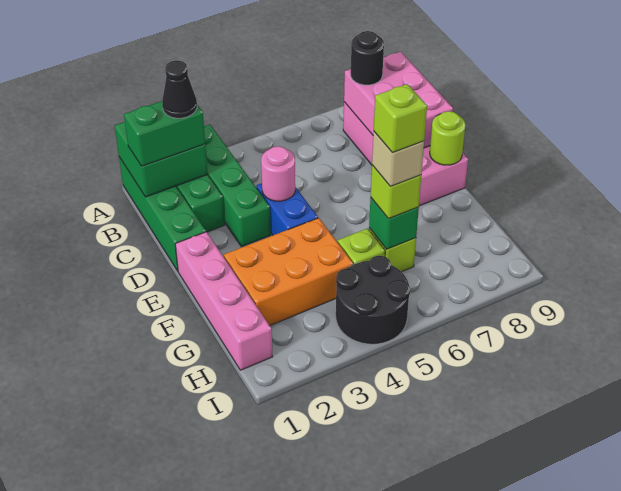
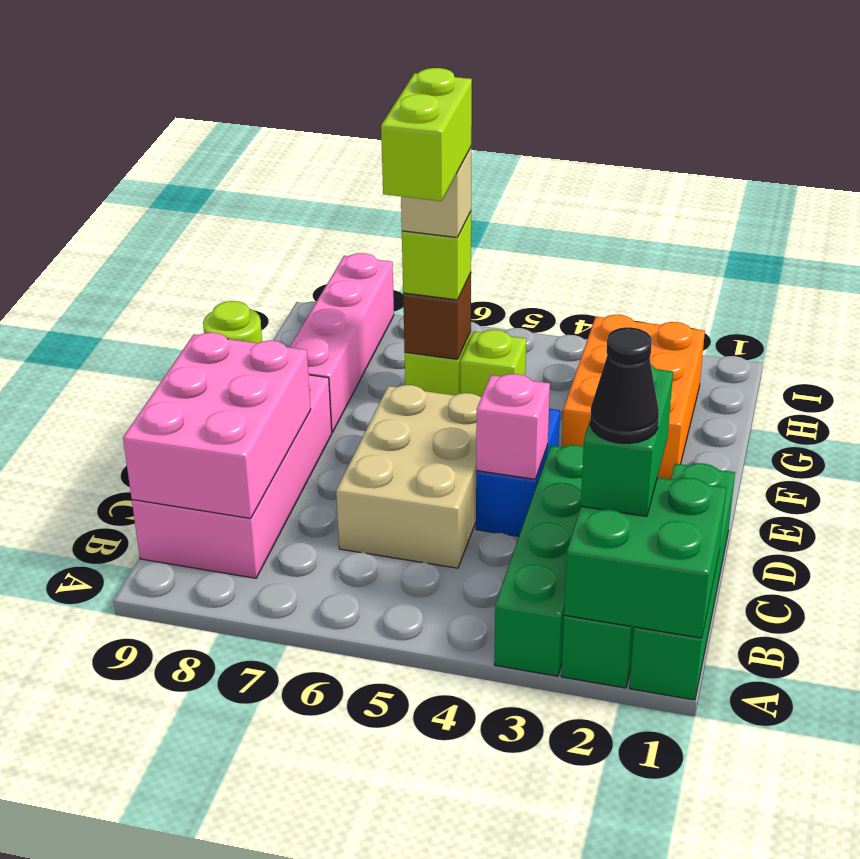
green brick B1:B2 level 3 -> green brick B2:C2 level 3
black round brick B8 level 3 -> none
none -> tan brick C5:E6 level 1
pink round brick D4 level 2 -> pink brick D4 level 2
pink brick E1:H1 level 1 -> pink brick F8:I8 level 1
orange brick F2:G4 level 1 -> orange brick F2:H3 level 1
green brick G6 level 2 -> brown brick G6 level 2
lime brick G6 level 5 -> lime brick F6:G6 level 5
black round brick H4:I5 level 1 -> none

